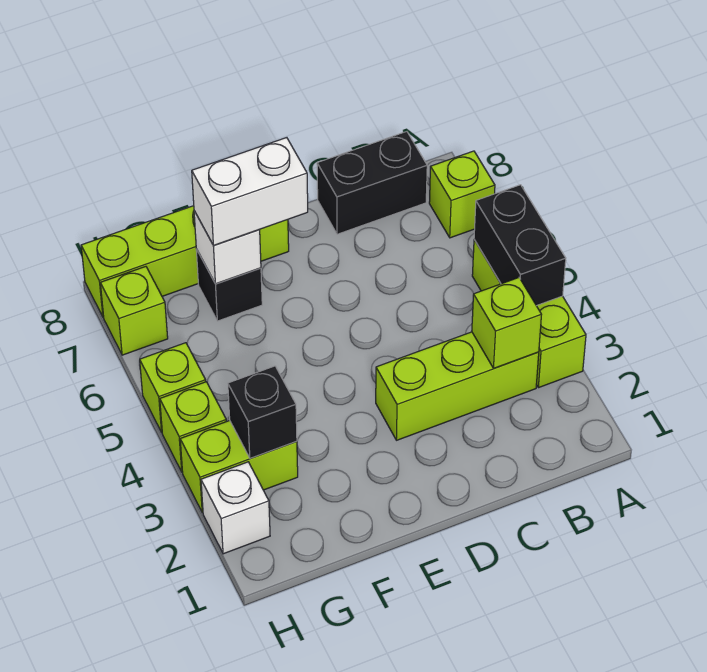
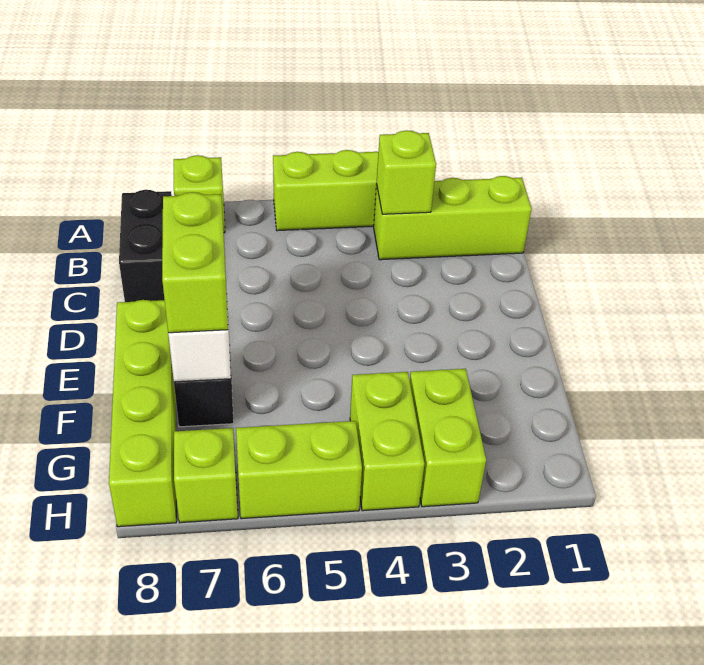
black brick A4:A5 level 2 -> none
lime brick B3:D3 level 1 -> lime brick B1:B3 level 1
white brick E7:F7 level 3 -> lime brick E7:F7 level 3
black brick G3 level 2 -> none
white brick H2 level 1 -> none
lime brick H4 level 1 -> lime brick G4:H4 level 1
lime brick H5 level 1 -> lime brick H5:H6 level 1

